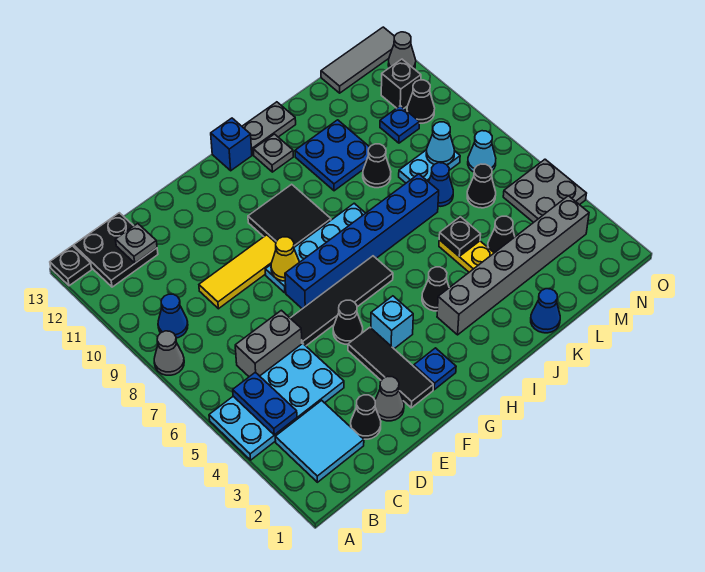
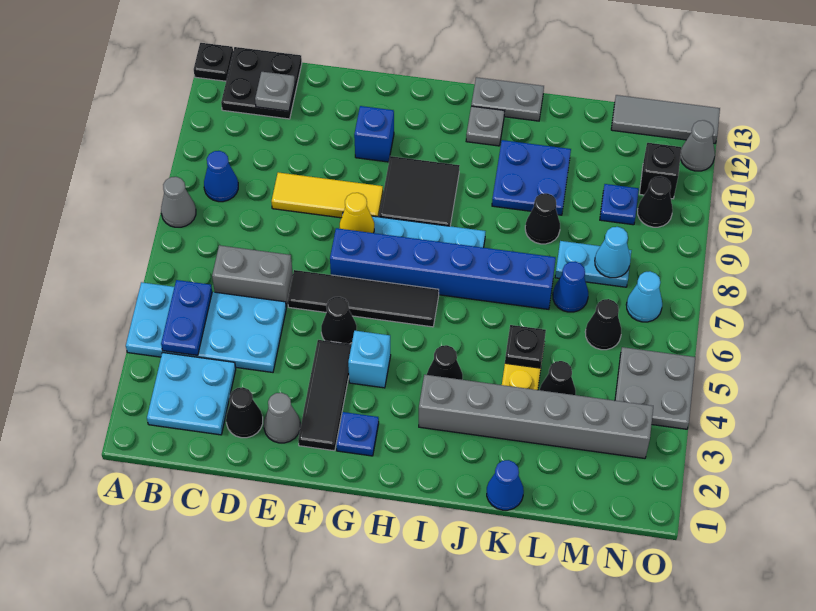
cyan tile B2:C3 level 1 -> cyan plate B2:C3 level 1
blue brick H13 level 1 -> blue brick F11 level 1

